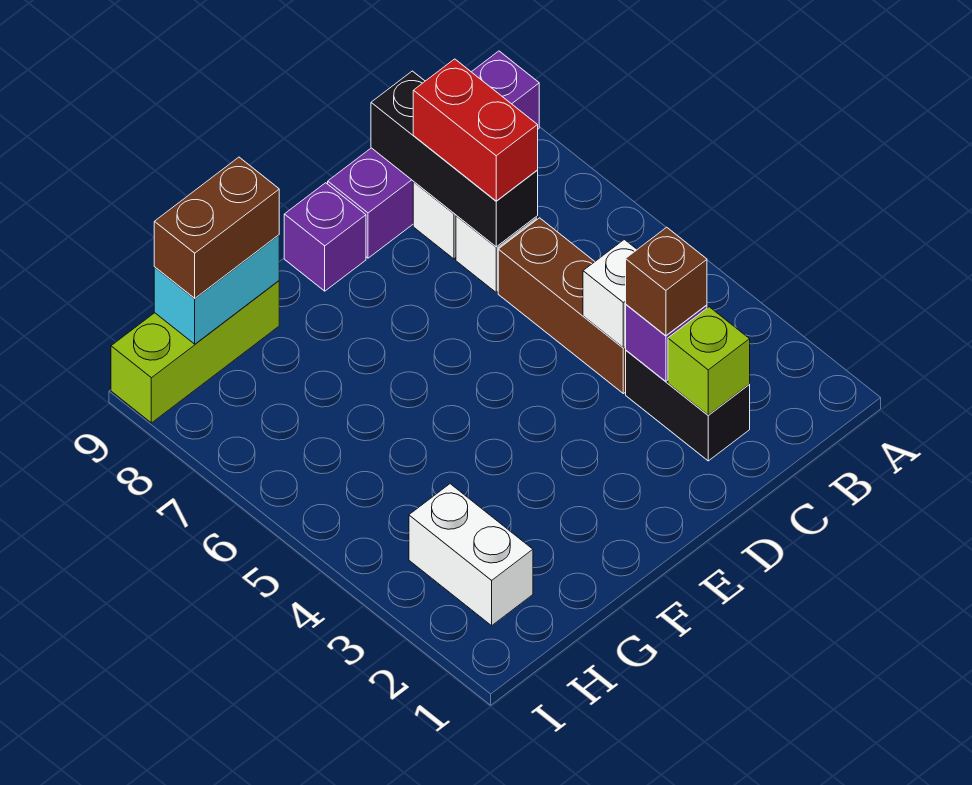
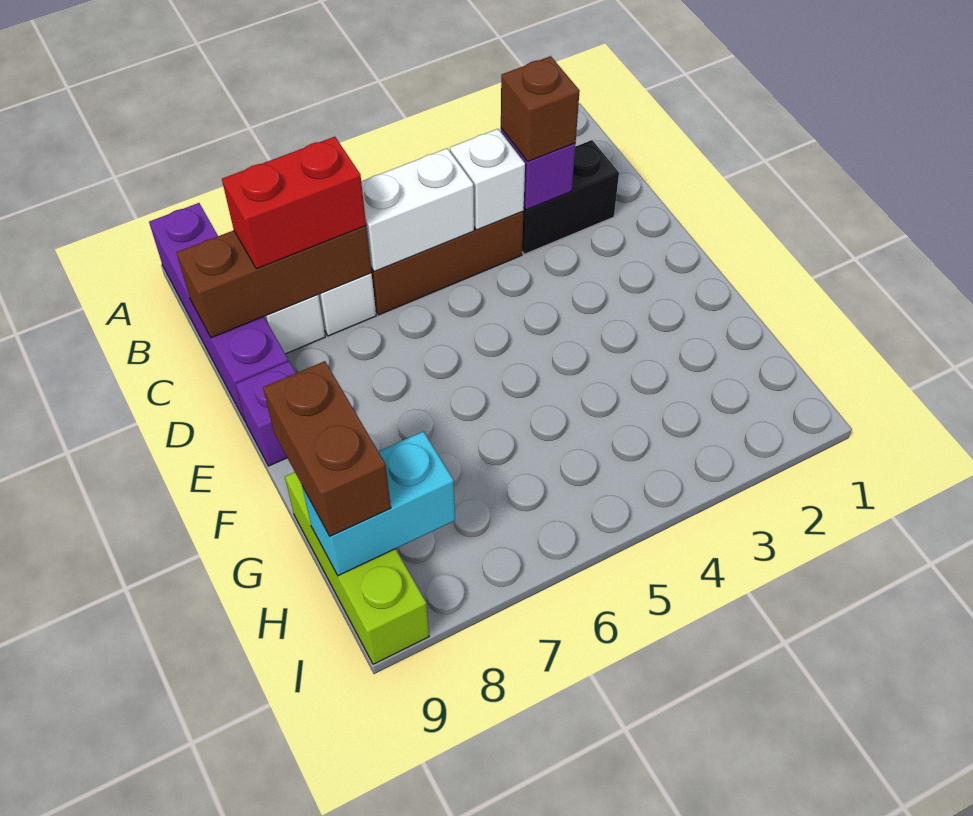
lime brick C2 level 2 -> none
black brick C7:C9 level 2 -> brown brick C7:C9 level 2
cyan brick G9:H9 level 2 -> cyan brick H8:H9 level 2
white brick H2:H3 level 1 -> white brick C5:C6 level 2

